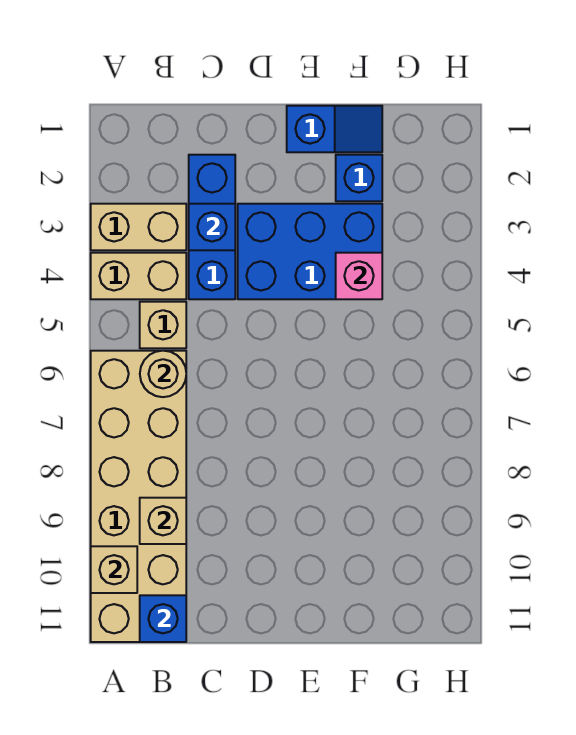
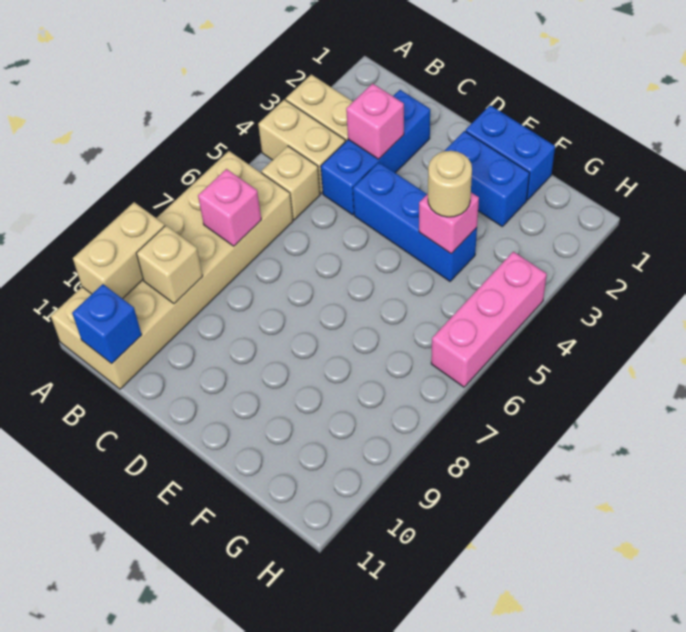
tan brick A10 level 2 -> tan brick A9:A10 level 2
tan round brick B6 level 2 -> tan round brick F4 level 3
none -> pink brick B7 level 2
blue brick C3 level 2 -> pink brick C3 level 2
blue brick D3:F4 level 1 -> blue brick D4:F4 level 1
blue slope E1:F1 level 1 top E -> blue brick E1:F1 level 1
blue brick F2 level 1 -> blue brick E2:F2 level 1
none -> pink brick H4:H6 level 1

